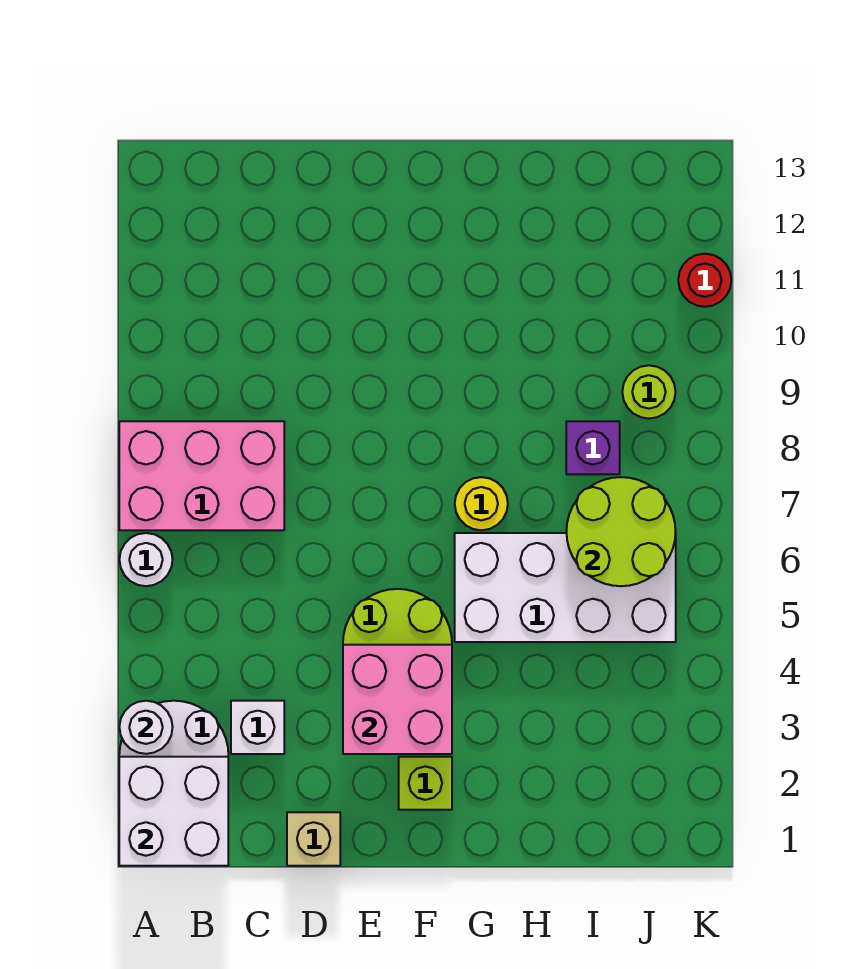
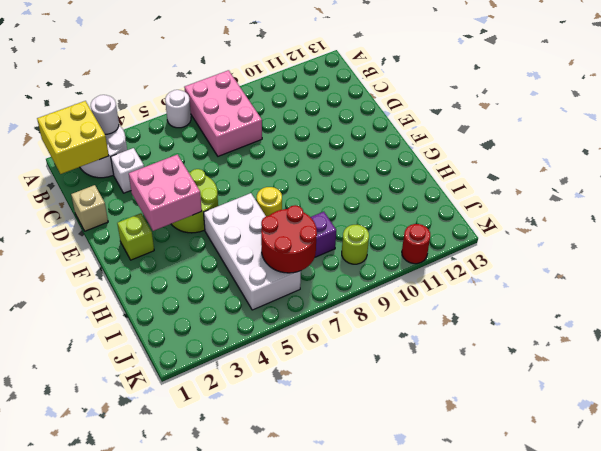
white brick A1:B2 level 2 -> yellow brick A1:B2 level 2
lime round brick I6:J7 level 2 -> red round brick I6:J7 level 2

